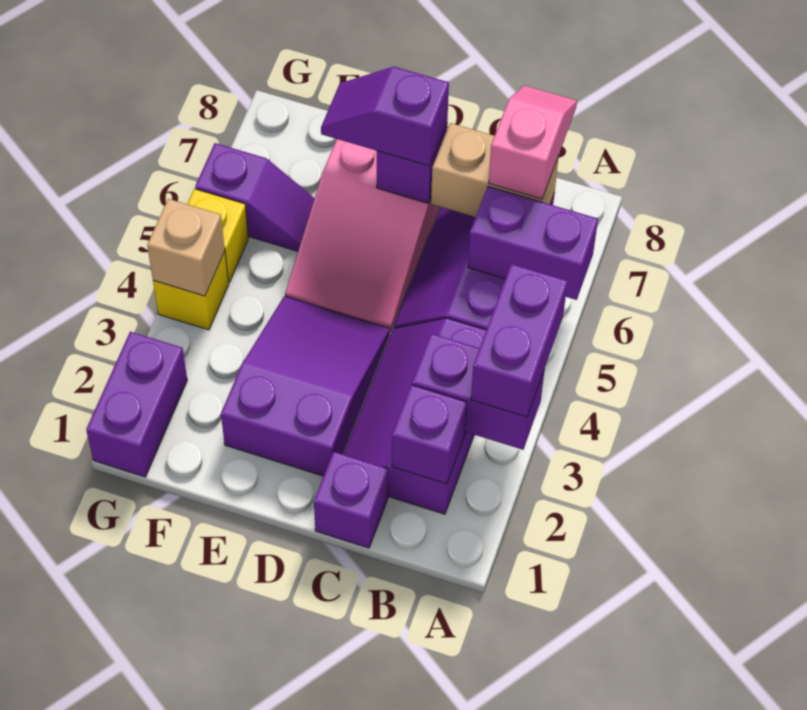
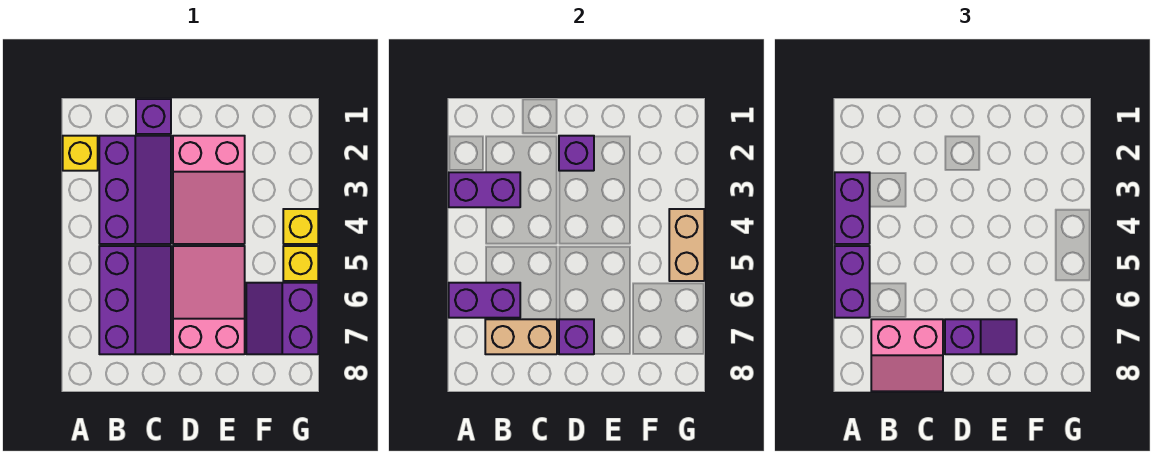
none -> yellow brick A2 level 1
purple brick B2 level 2 -> purple brick D2 level 2
pink slope B7:B8 level 3 top 7 -> pink slope B7:C8 level 3 top 7
purple slope D2:E4 level 1 top 2 -> pink slope D2:E4 level 1 top 2
purple slope F6:G6 level 1 top G -> purple slope F6:G7 level 1 top G
purple brick G1:G2 level 1 -> purple brick A5:A6 level 3
tan brick G4 level 2 -> tan brick G4:G5 level 2

